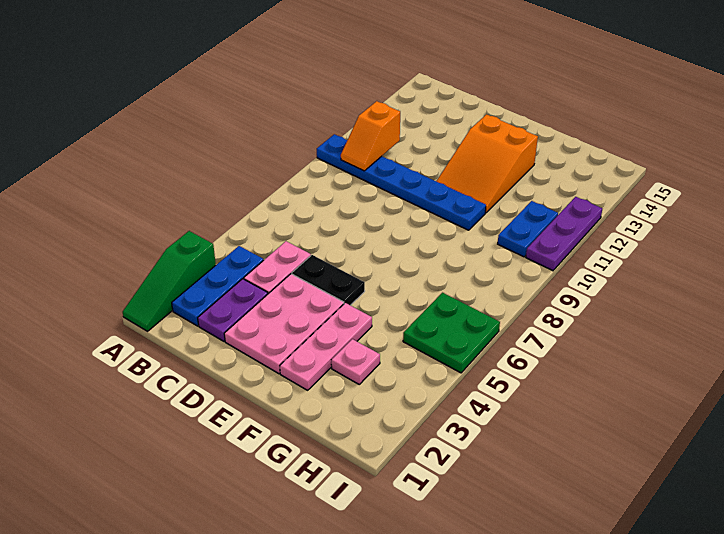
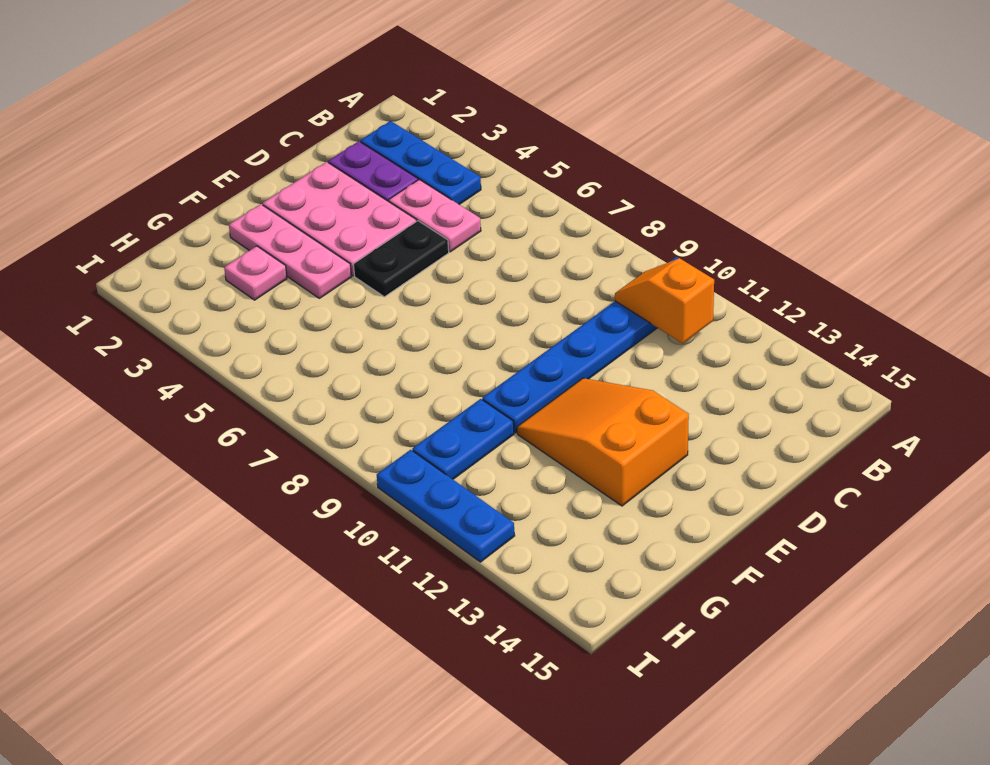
green slope A1:A3 level 1 top 3 -> none
green plate H5:I6 level 1 -> none
blue plate H10:H11 level 1 -> blue plate G10:H10 level 1
purple plate I10:I12 level 1 -> blue plate I10:I12 level 1

